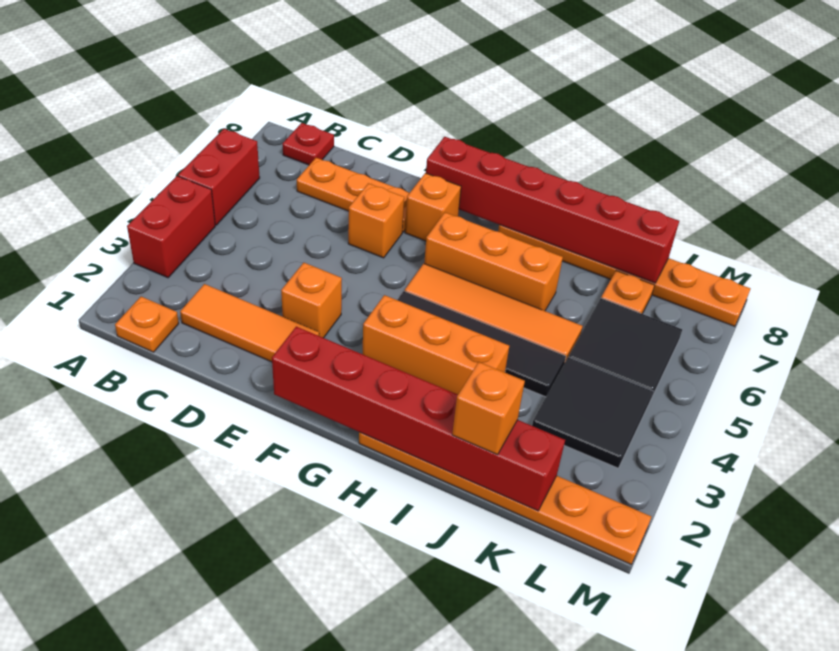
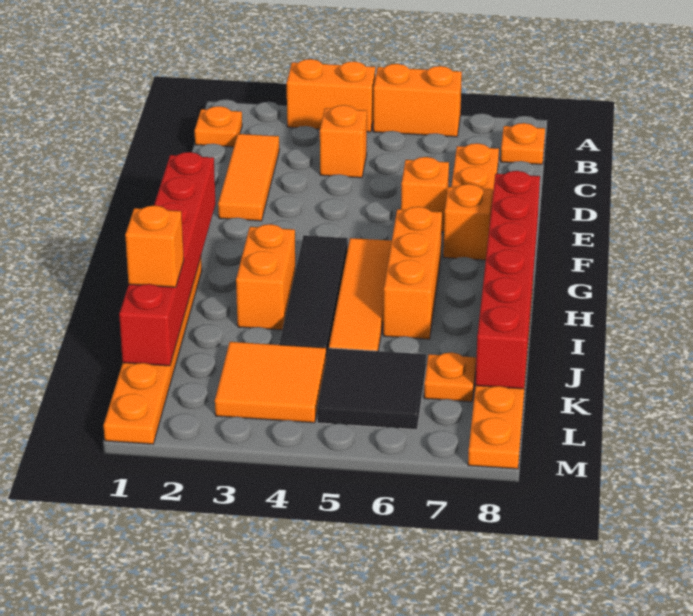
red brick A3:A4 level 1 -> orange brick A3:A4 level 1
red brick A5:A6 level 1 -> orange brick A5:A6 level 1
red plate B8 level 1 -> orange plate B8 level 1
orange brick E3 level 1 -> orange brick C4 level 1
orange brick G3:I3 level 1 -> orange brick H3:I3 level 1
black tile K3:L4 level 1 -> orange tile K3:L4 level 1

